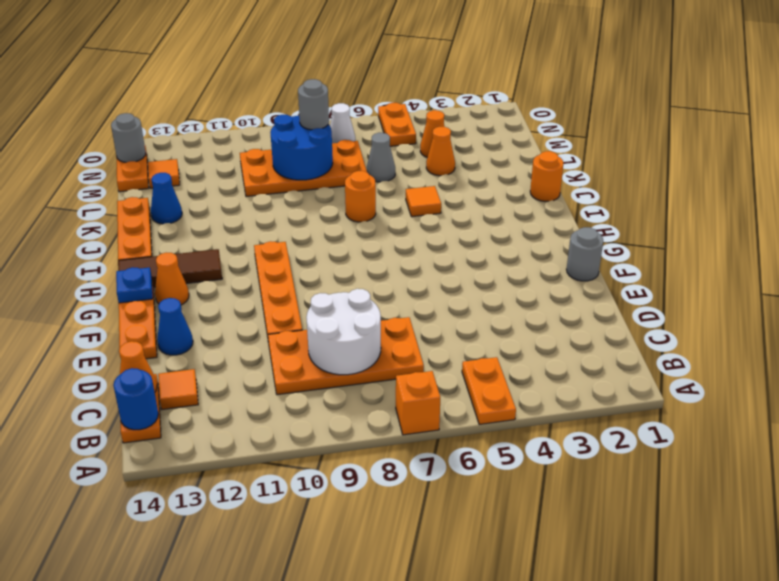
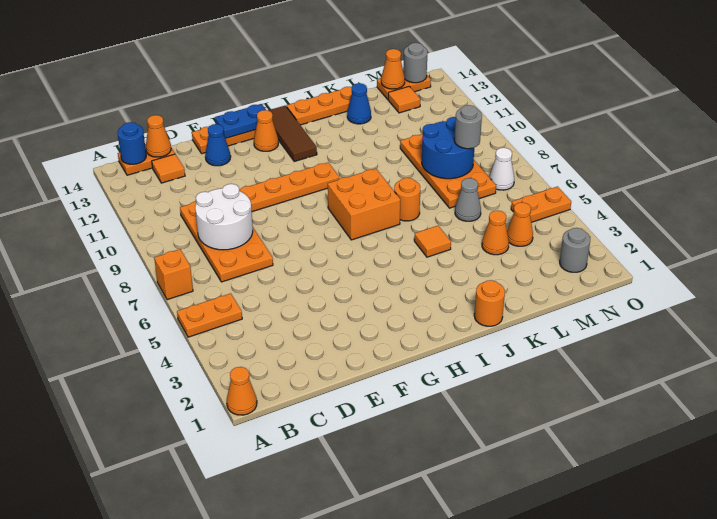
none -> orange cone A1 level 1
grey round brick F1 level 1 -> grey round brick N2 level 1
blue plate G14 level 2 -> blue plate F14:G14 level 2
none -> orange brick H7:I8 level 1
none -> orange cone M14 level 2

